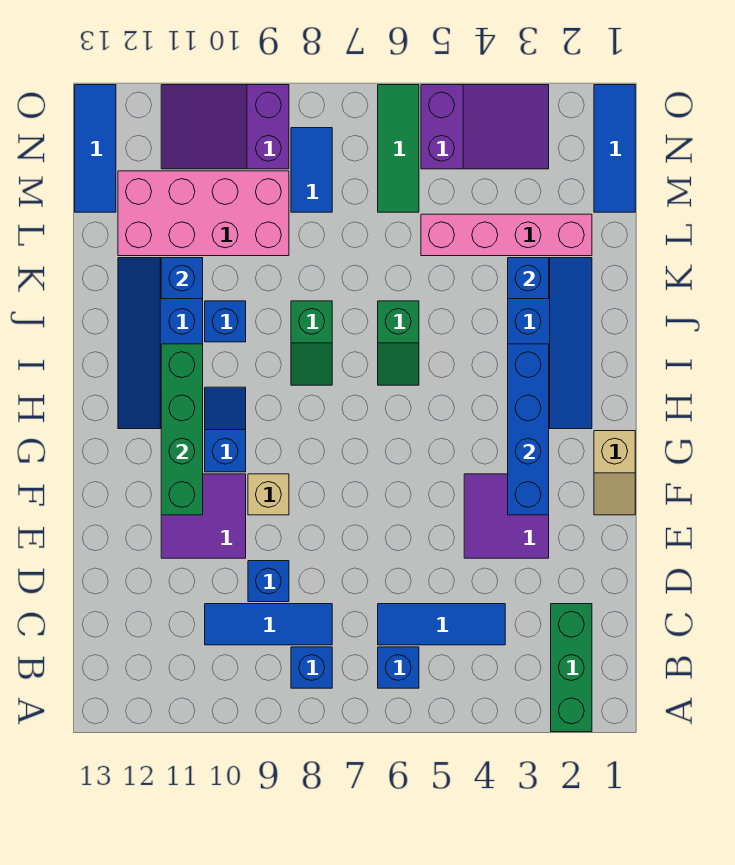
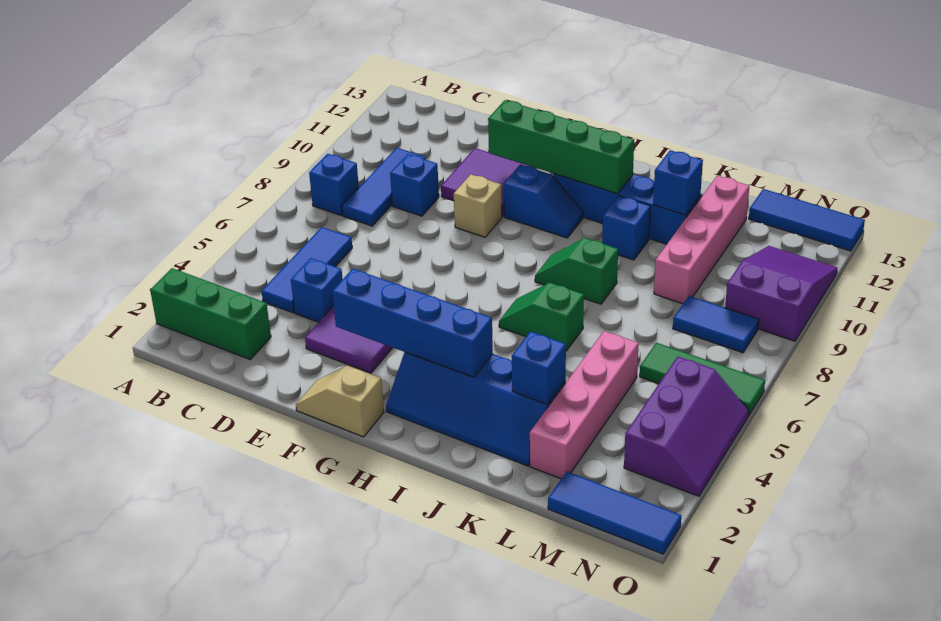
blue brick B6 level 1 -> blue brick D4 level 1
pink brick L9:M12 level 1 -> pink brick L9:L12 level 1
purple slope N3:O5 level 1 top 5 -> purple slope N3:O5 level 1 top N

